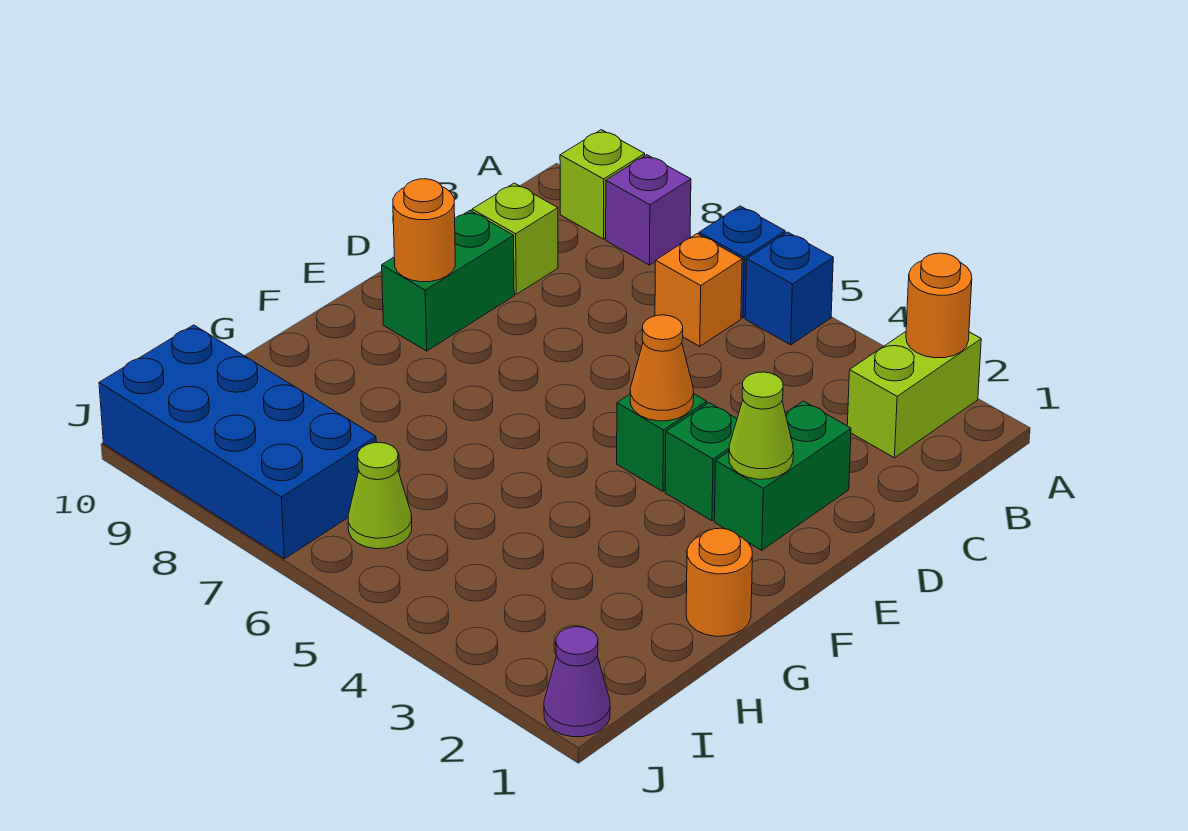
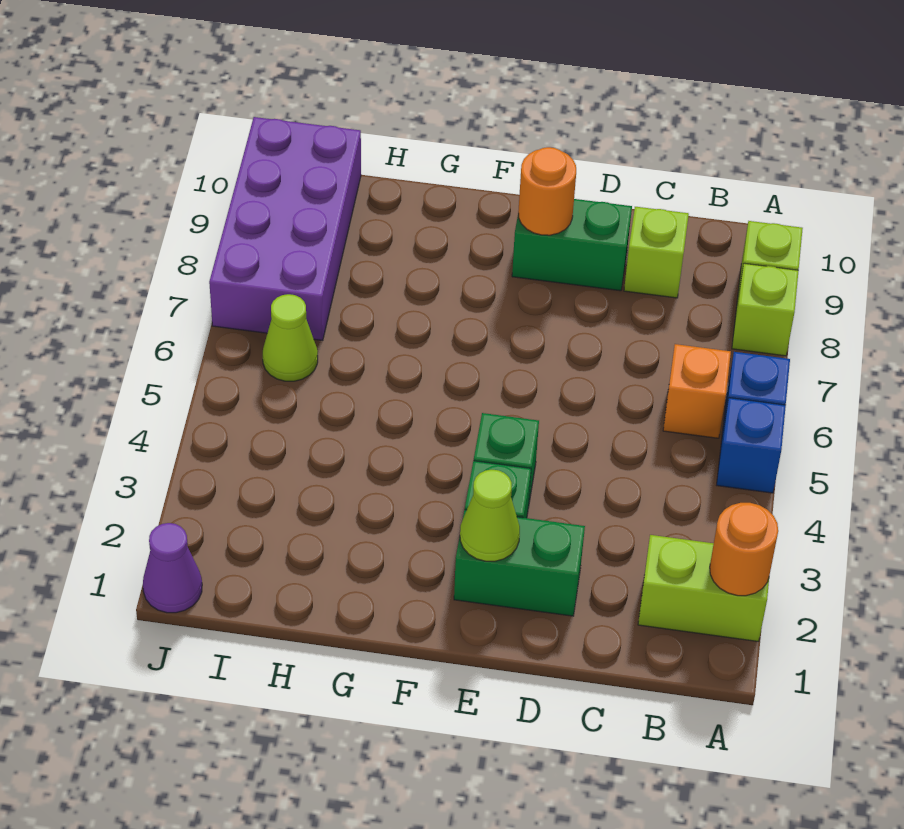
purple brick A8 level 1 -> lime brick A8 level 1
orange cone E4 level 2 -> none
orange round brick G1 level 1 -> none
blue brick I7:J10 level 1 -> purple brick I7:J10 level 1

